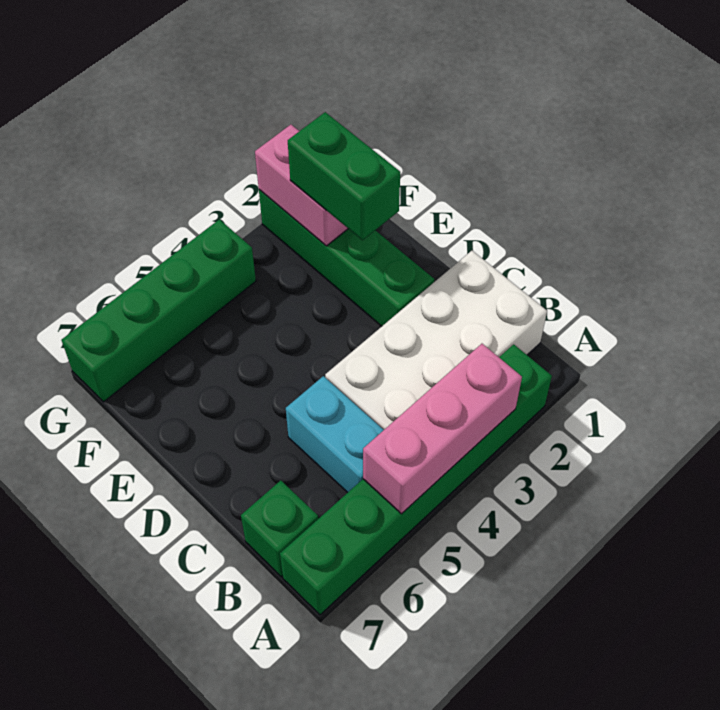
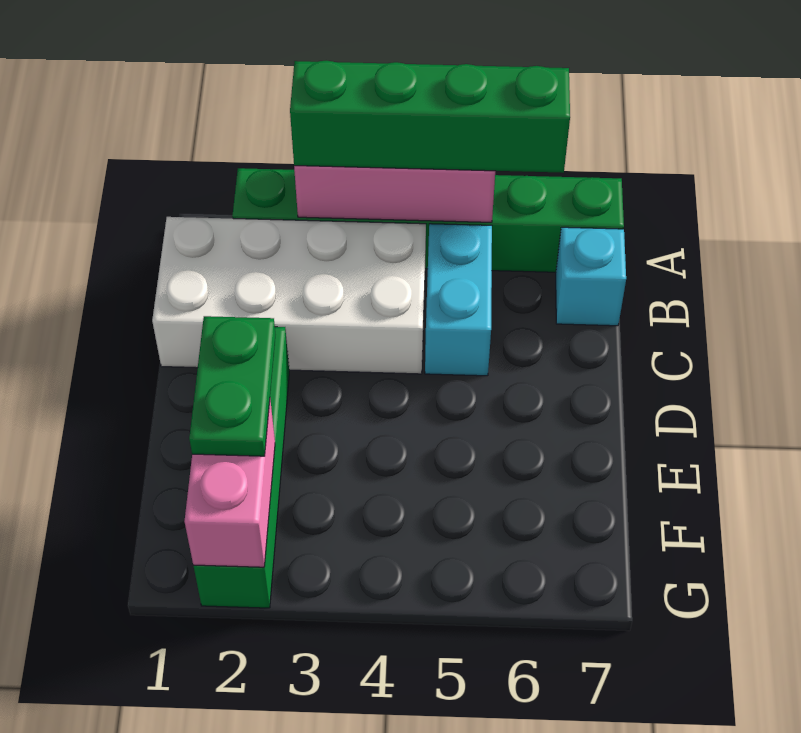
green brick B7 level 1 -> cyan brick B7 level 1
green brick E2:F2 level 3 -> green plate E2:F2 level 3
green brick G4:G7 level 1 -> green brick A3:A6 level 3

